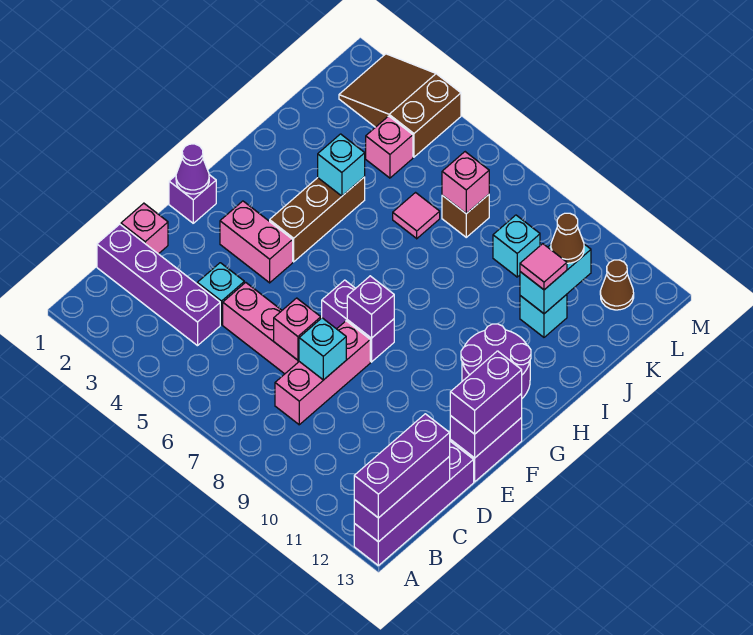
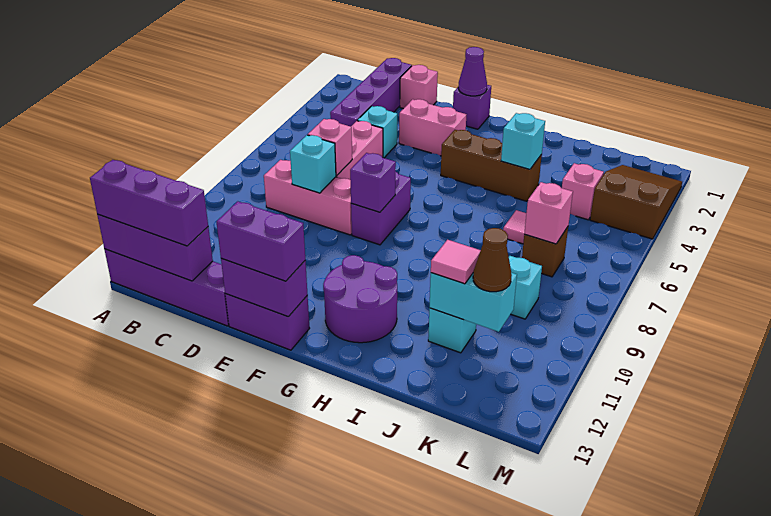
pink brick F3:F4 level 1 -> pink brick E3:F3 level 1
brown cone L12 level 1 -> none

